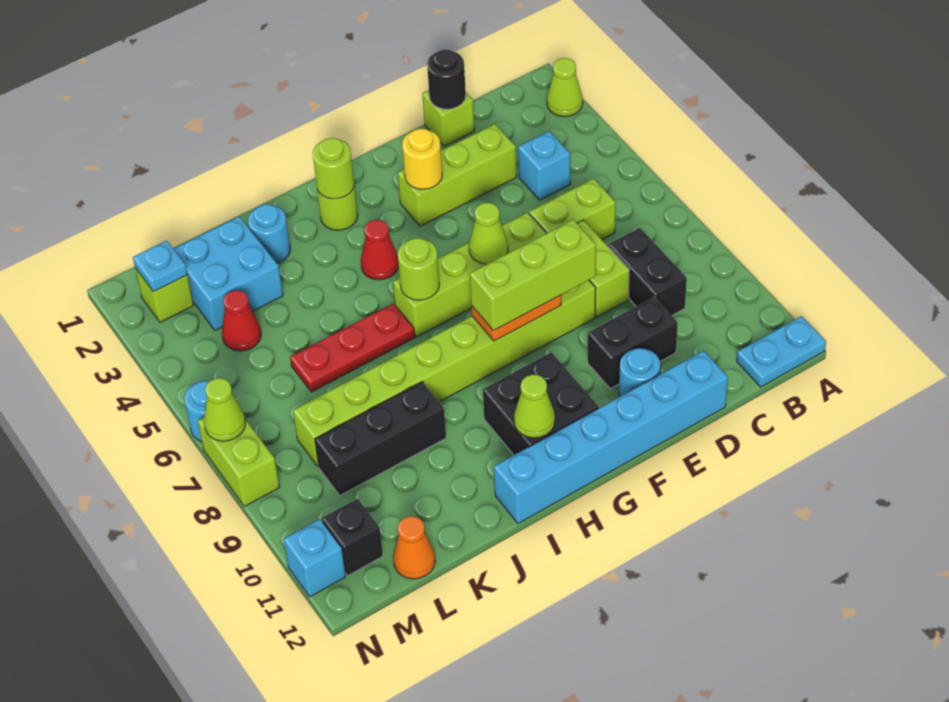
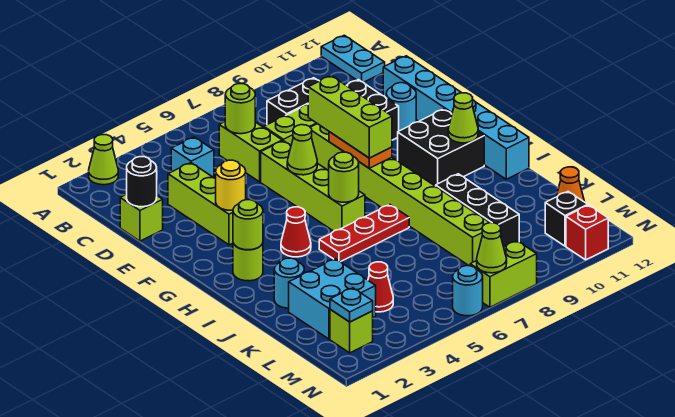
none -> lime round brick C6 level 2
red plate I6:K6 level 1 -> red plate I5:I7 level 1
cyan brick N11 level 1 -> red brick N11 level 1

